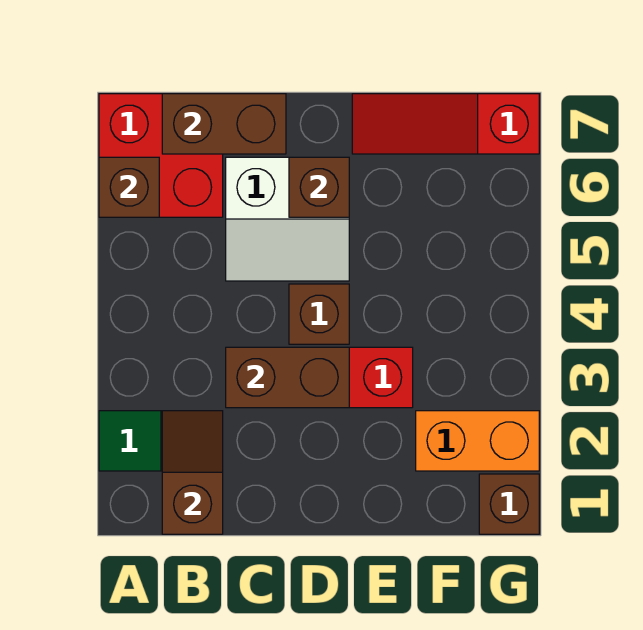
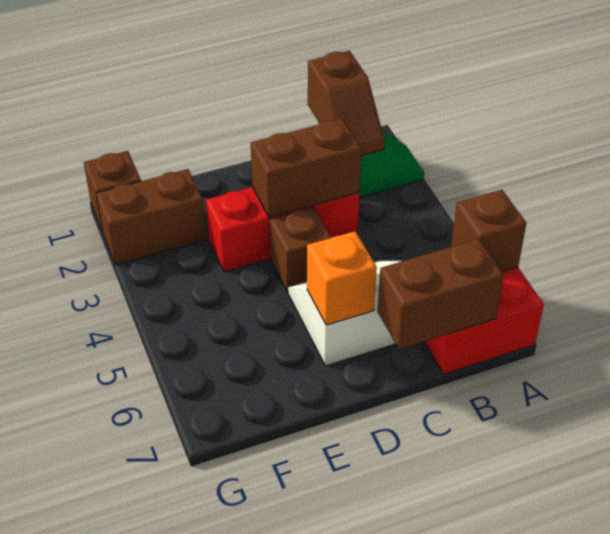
brown brick D6 level 2 -> orange brick D6 level 2
red slope E7:G7 level 1 top G -> none
orange brick F2:G2 level 1 -> brown brick F2:G2 level 1

